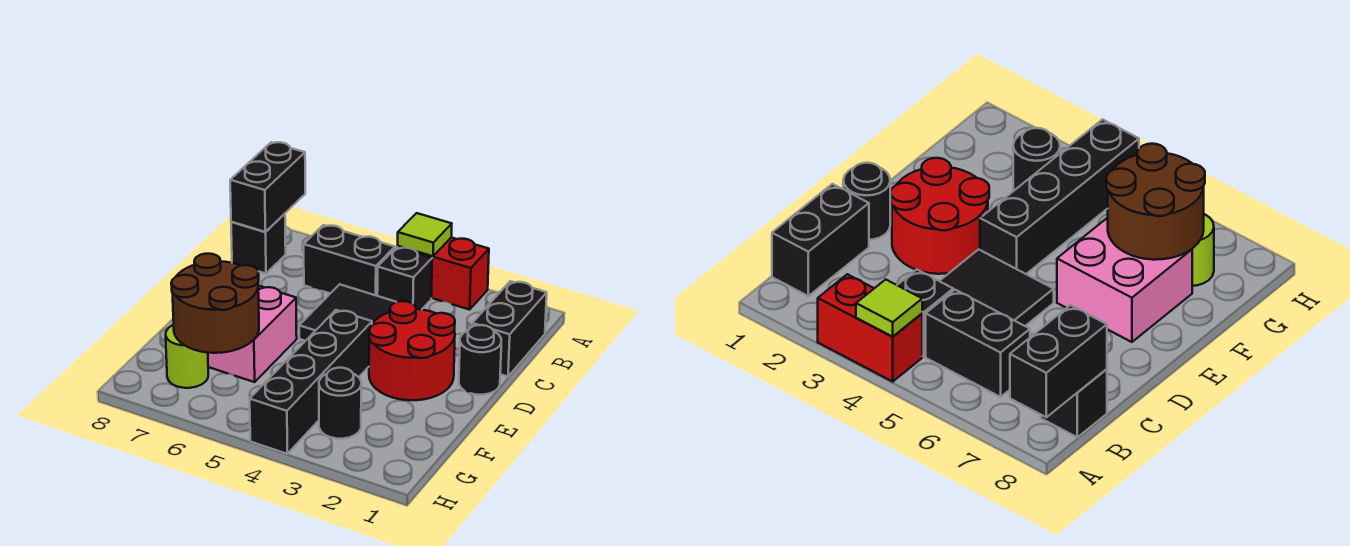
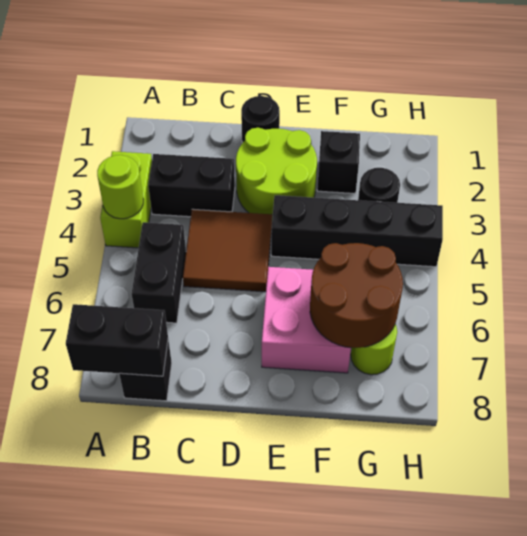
red brick A3:A4 level 1 -> lime brick A3:A4 level 1
lime tile A4 level 2 -> lime round brick A4 level 2
black brick B1:C1 level 1 -> black brick B3:C3 level 1
black brick B4 level 1 -> black brick F2 level 1
black tile C4:D5 level 1 -> brown tile C4:D5 level 1
red round brick D2:E3 level 1 -> lime round brick D2:E3 level 1

